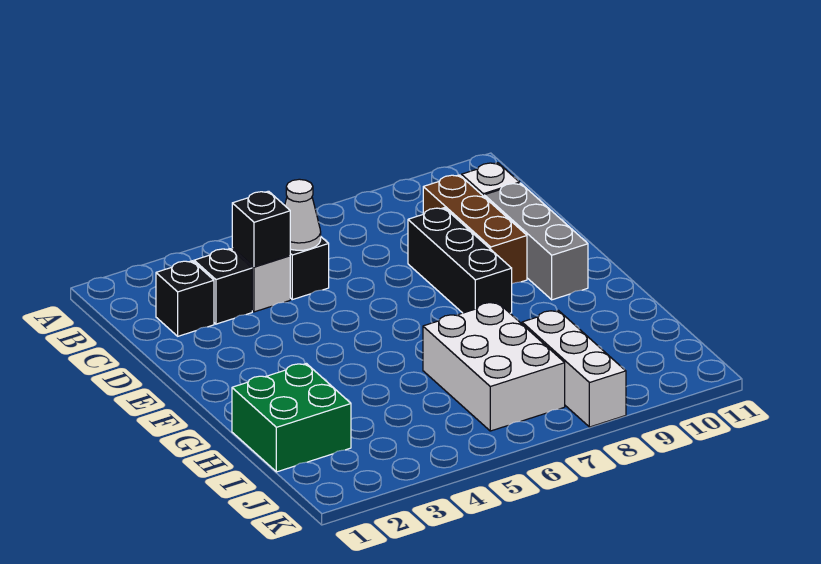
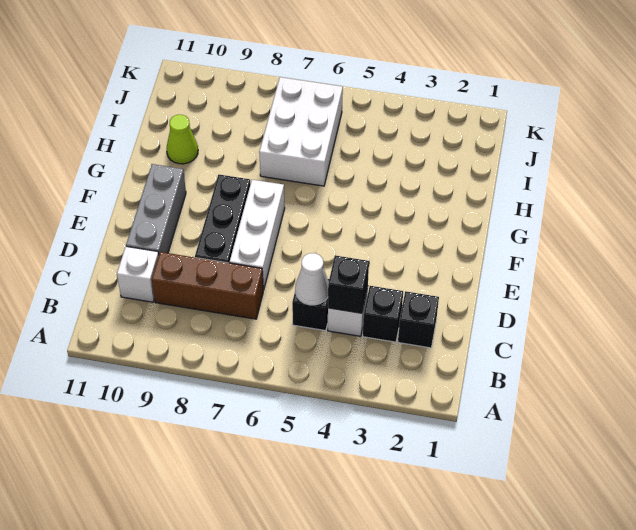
brown brick C9:E9 level 1 -> brown brick C7:C9 level 1
green brick H1:I2 level 1 -> none
none -> lime cone H10 level 1
white brick I8:K8 level 1 -> white brick D7:F7 level 1

